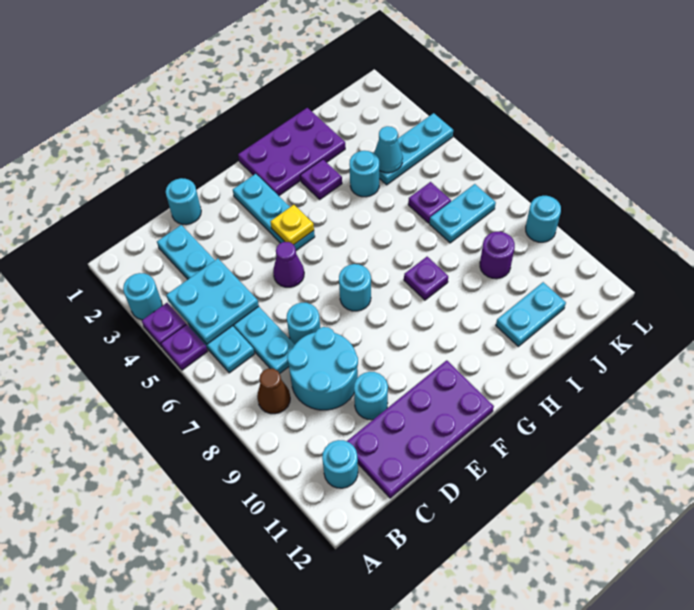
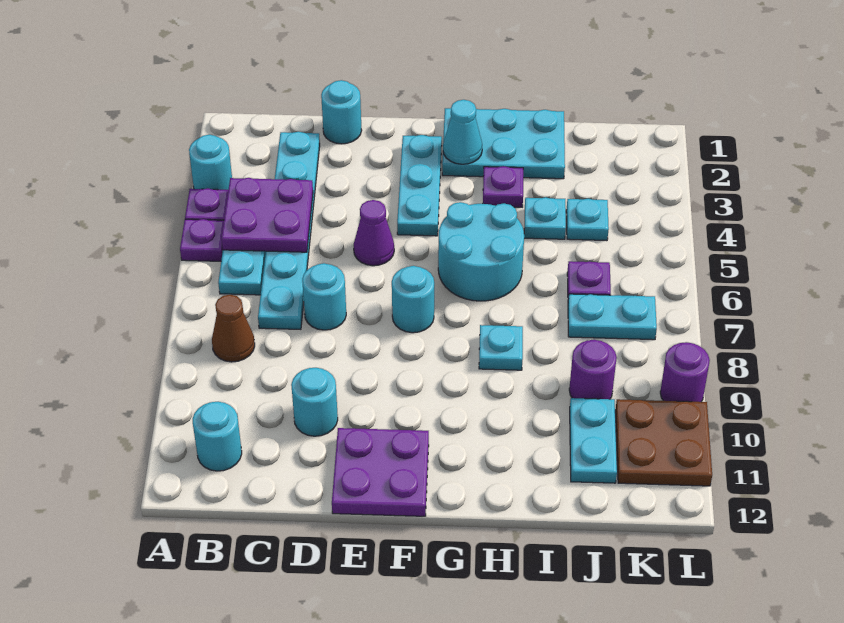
cyan plate B4:C5 level 2 -> purple plate B4:C5 level 2
cyan round brick C8:D9 level 1 -> cyan round brick G5:H6 level 1
purple plate C11:F12 level 1 -> purple plate E11:F12 level 1
yellow plate F4 level 2 -> none
purple plate G1:I2 level 1 -> cyan plate G1:I2 level 1
purple plate H8 level 1 -> cyan plate H8 level 1
cyan round brick I4 level 1 -> cyan plate I4 level 1
cyan plate I11:J11 level 1 -> cyan plate J10:J11 level 1
cyan plate J4:L4 level 1 -> cyan plate J4 level 1
cyan cone J4 level 2 -> cyan cone G2 level 2
none -> brown plate K10:L11 level 1
cyan round brick L9 level 1 -> purple round brick L9 level 1

